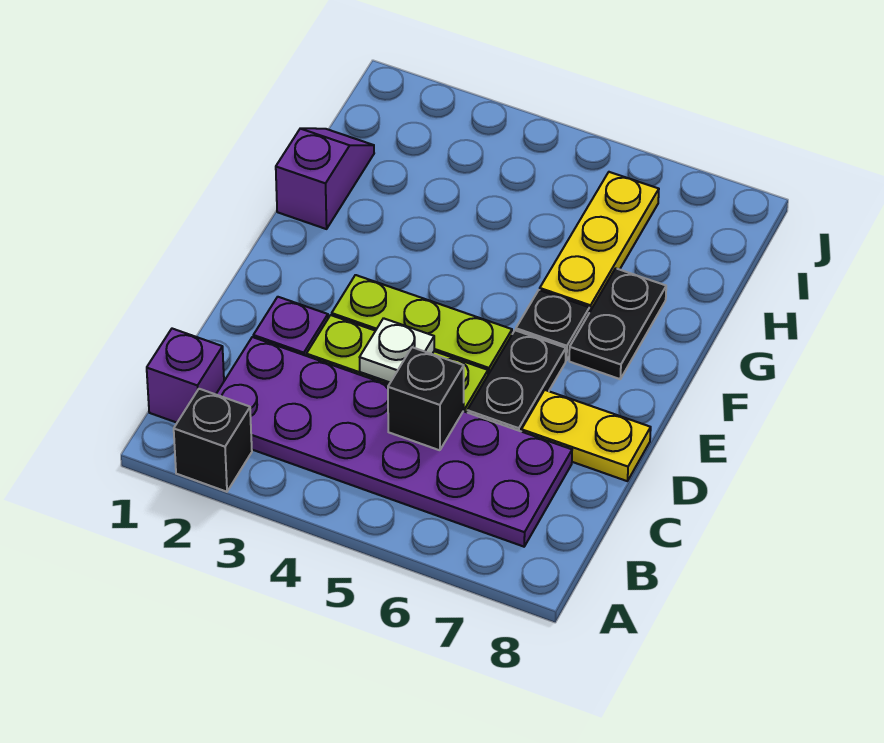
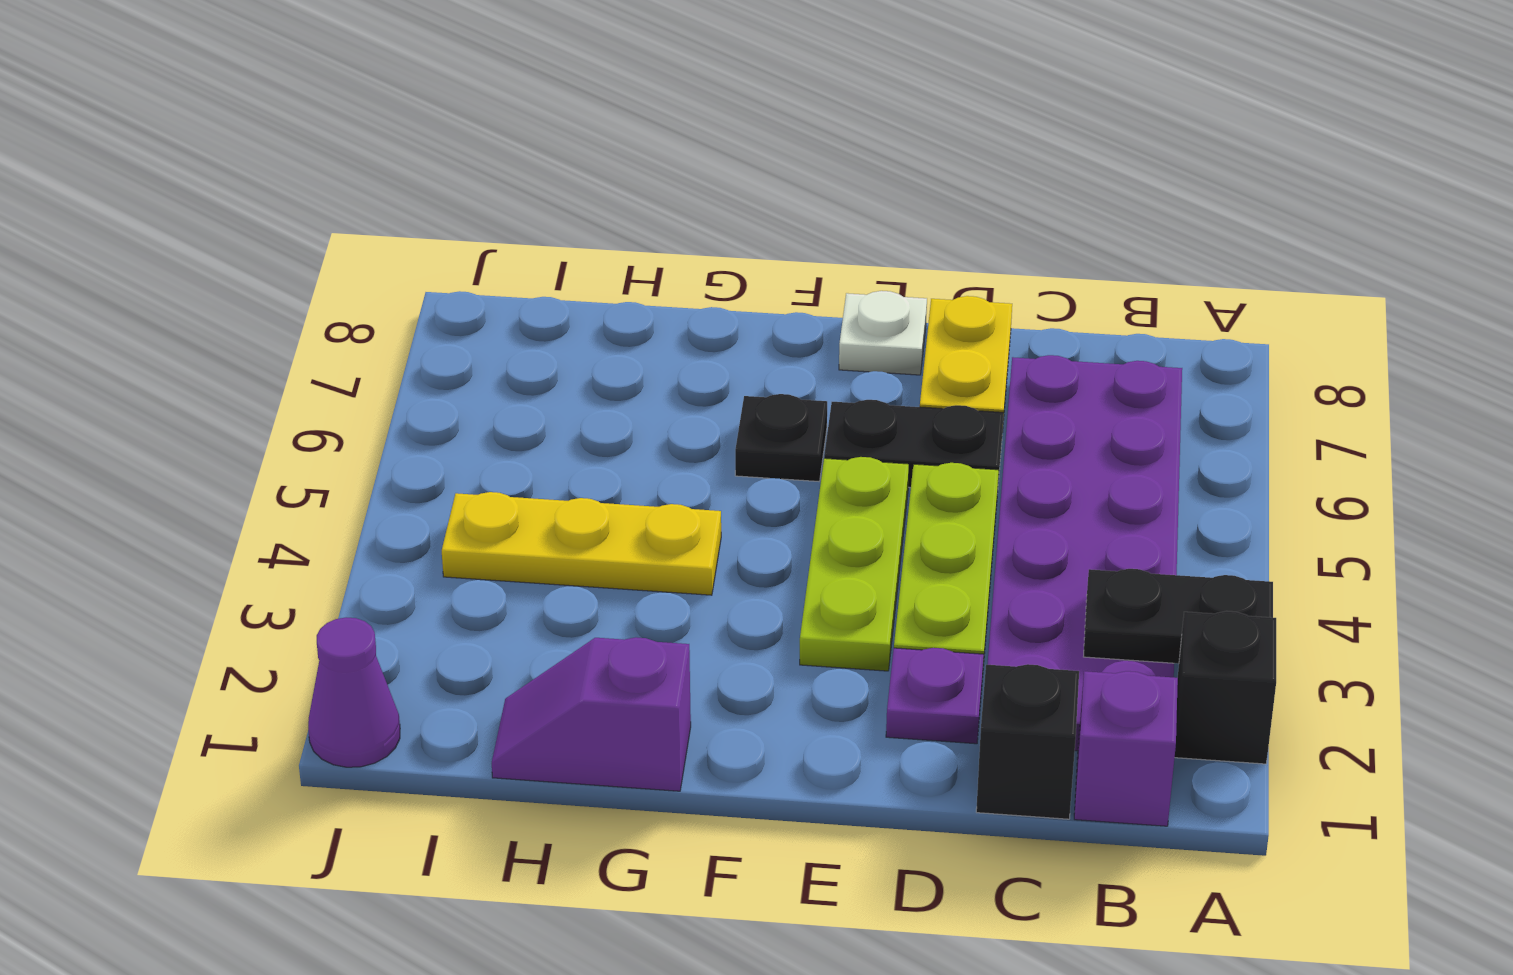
black brick C5 level 2 -> black brick C1 level 1
white plate D4 level 2 -> white plate E8 level 1
black plate F7:G7 level 1 -> black plate A3:B3 level 2
yellow plate G6:I6 level 1 -> yellow plate G4:I4 level 1
none -> purple cone J1 level 1

